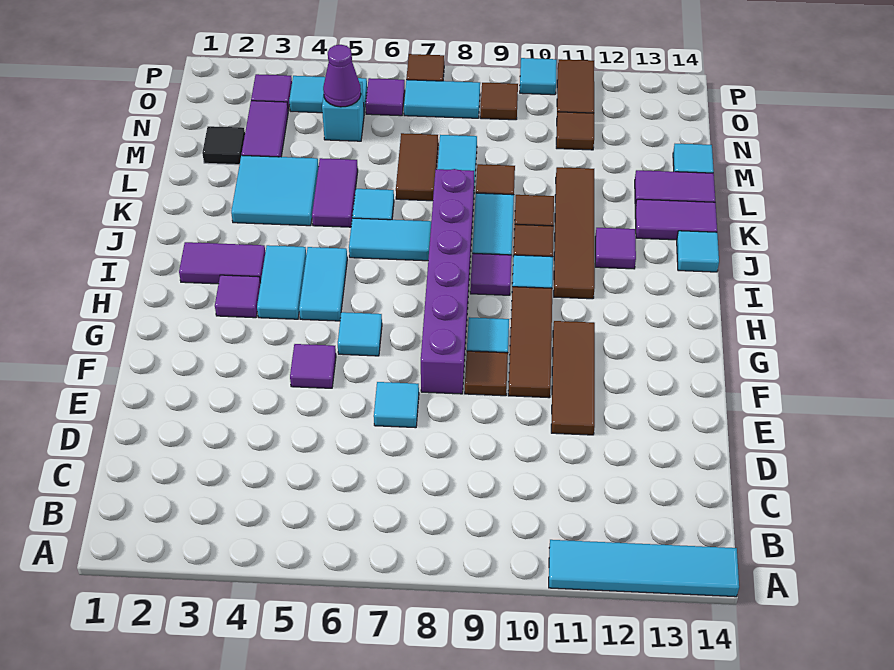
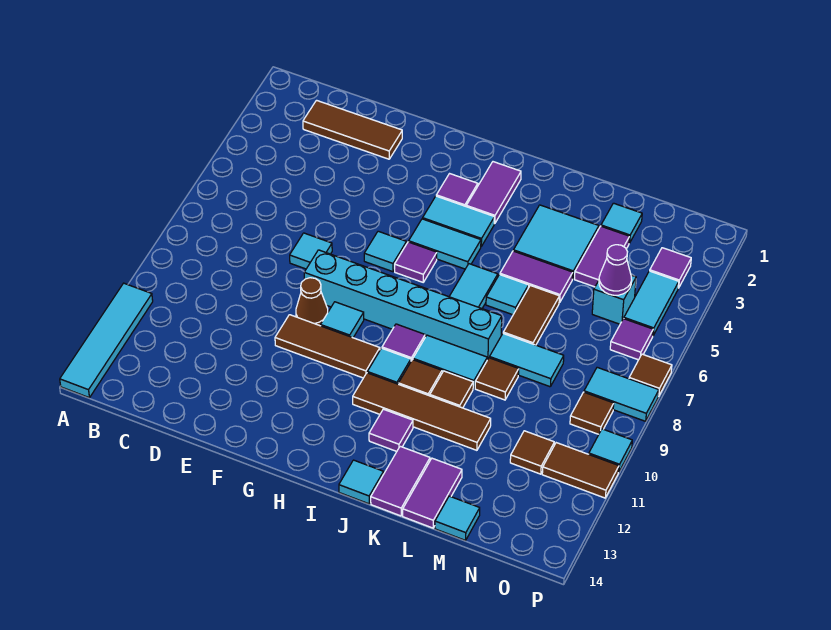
brown tile E11:G11 level 1 -> brown tile C2:E2 level 1
purple tile F5 level 1 -> purple tile H6 level 1
purple brick F8:K8 level 1 -> cyan brick F8:K8 level 1
brown tile F9 level 1 -> brown cone F9 level 1
brown tile L7:M7 level 1 -> brown tile L6:L7 level 1
black tile M2 level 1 -> cyan tile M2 level 1
purple tile M3:N3 level 1 -> purple tile M3:M4 level 1
cyan tile O7:O8 level 1 -> cyan tile O8:P8 level 1

